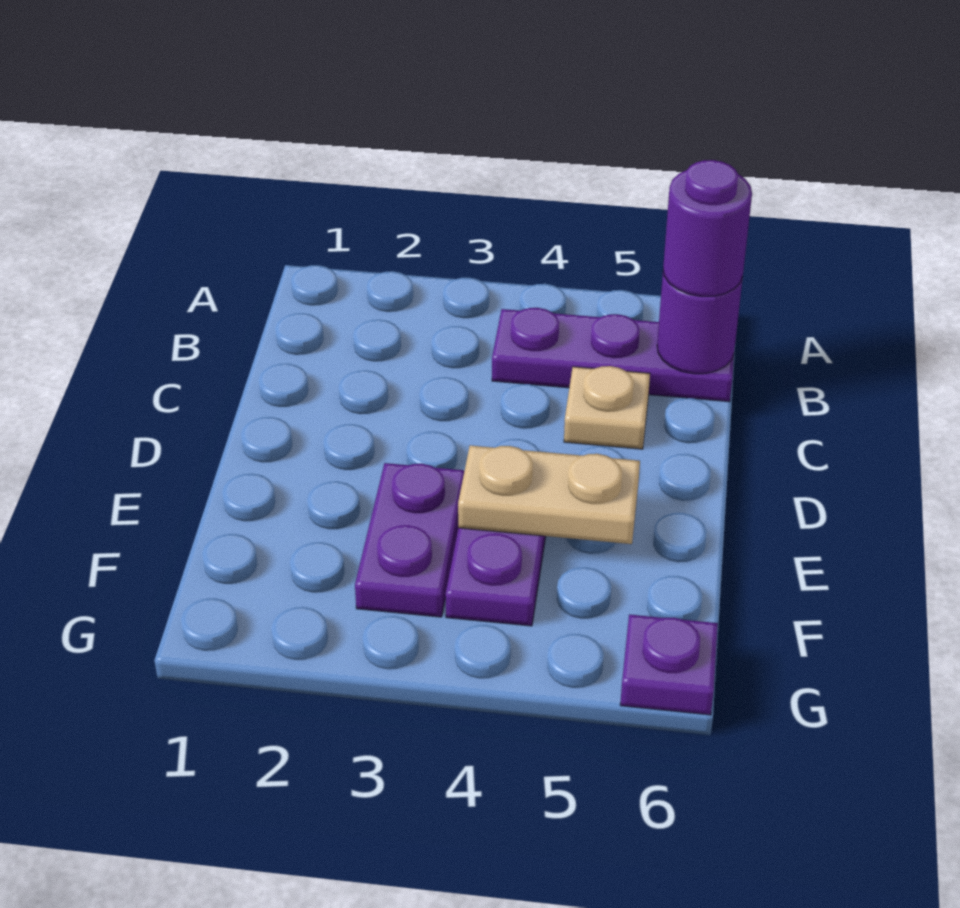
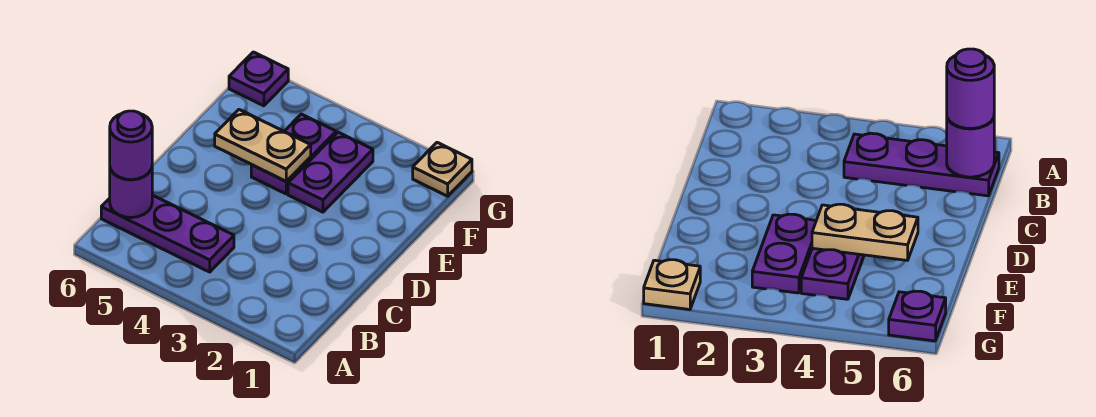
tan plate C5 level 1 -> tan plate G1 level 1

